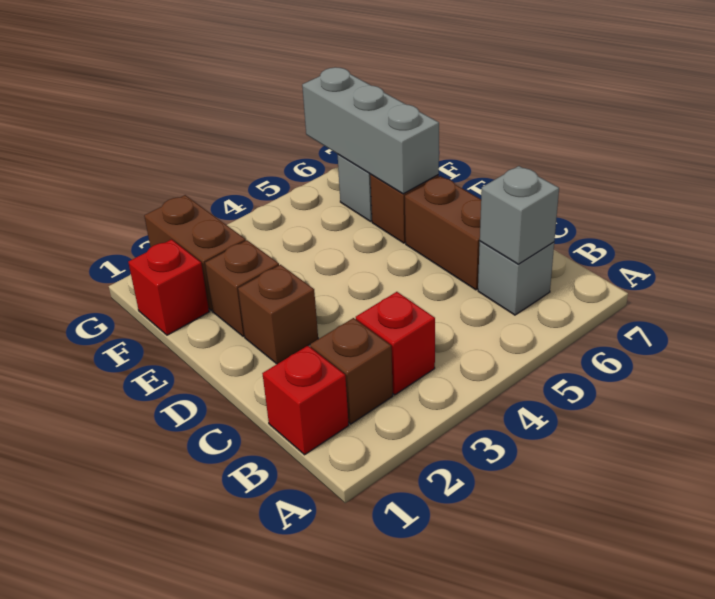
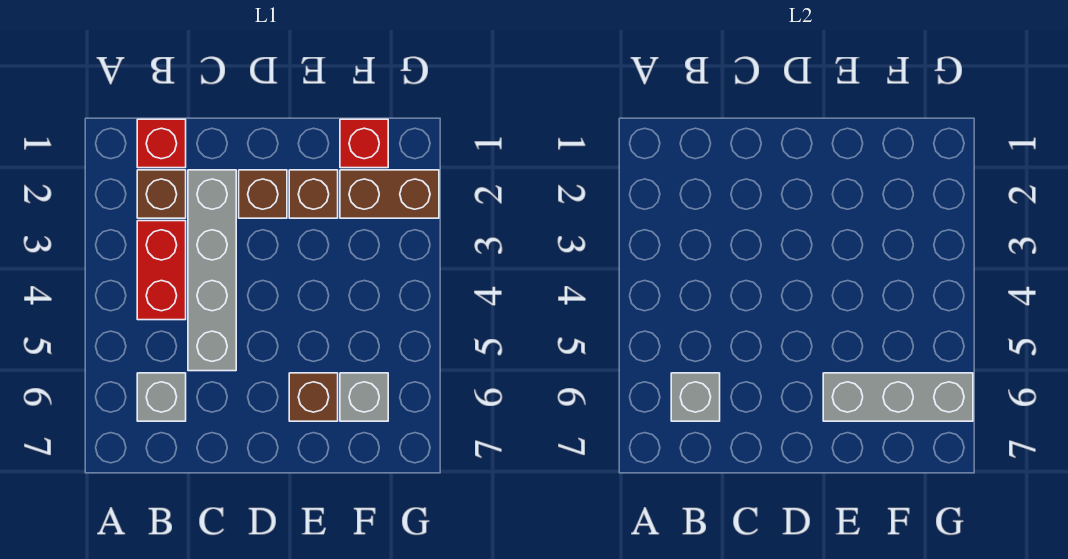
red brick B3 level 1 -> red brick B3:B4 level 1
none -> grey brick C2:C5 level 1
brown brick C6:D6 level 1 -> none

